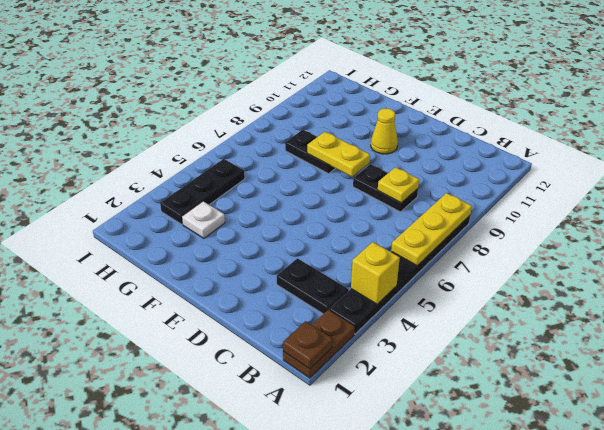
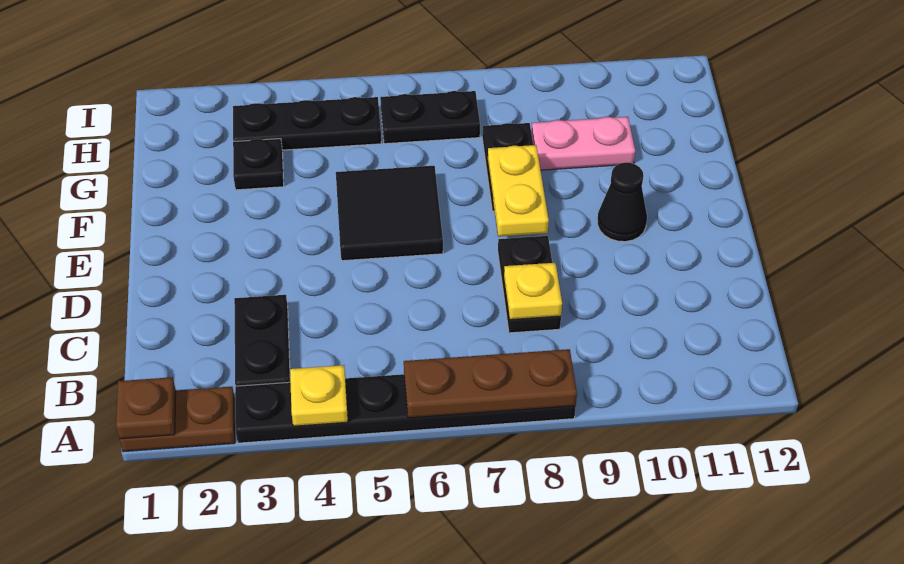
yellow brick A4 level 2 -> yellow plate A4 level 2
yellow plate A6:A8 level 2 -> brown plate A6:A8 level 2
none -> black tile E5:F6 level 1
yellow cone E10 level 1 -> black cone E10 level 1
white plate G3 level 1 -> black plate G3 level 1
none -> pink plate G9:G10 level 1
none -> black plate H6:H7 level 1

